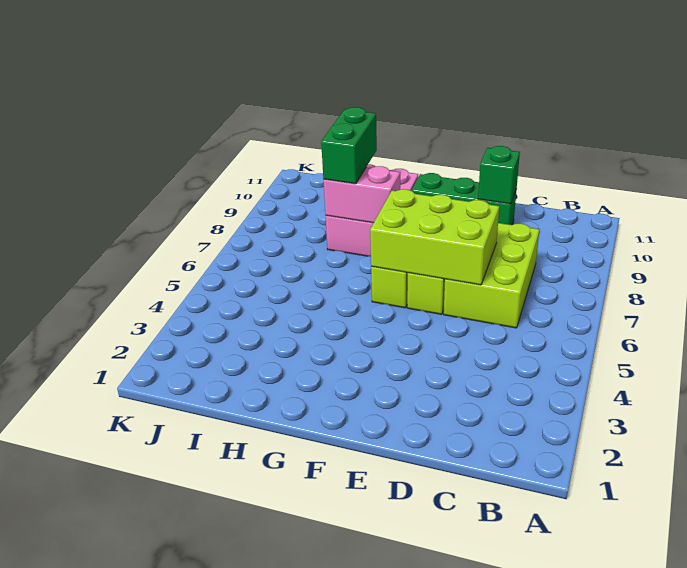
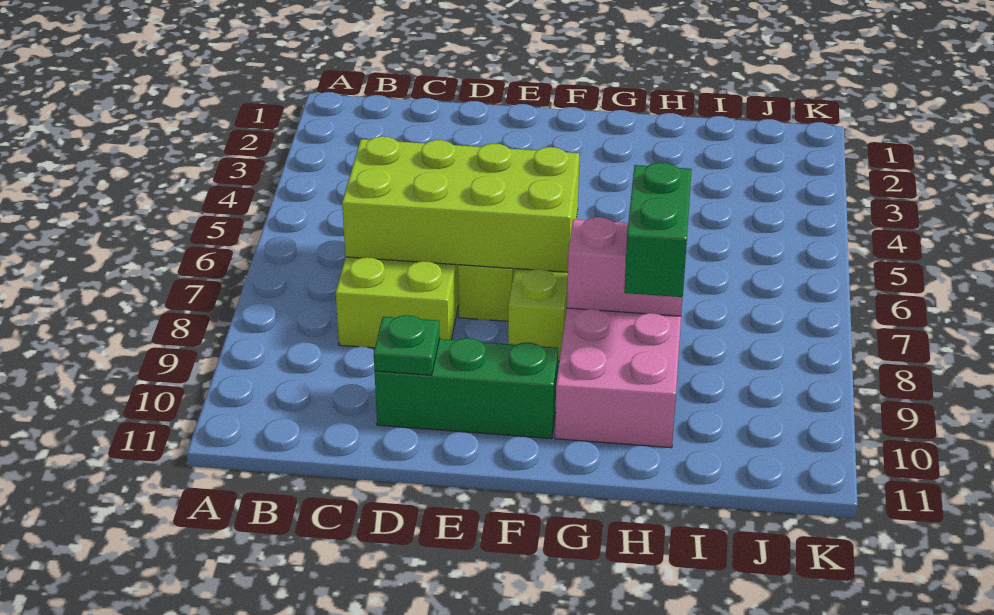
lime brick D6:F7 level 2 -> lime brick C6:F7 level 2
green brick D10 level 2 -> green plate D10 level 2

